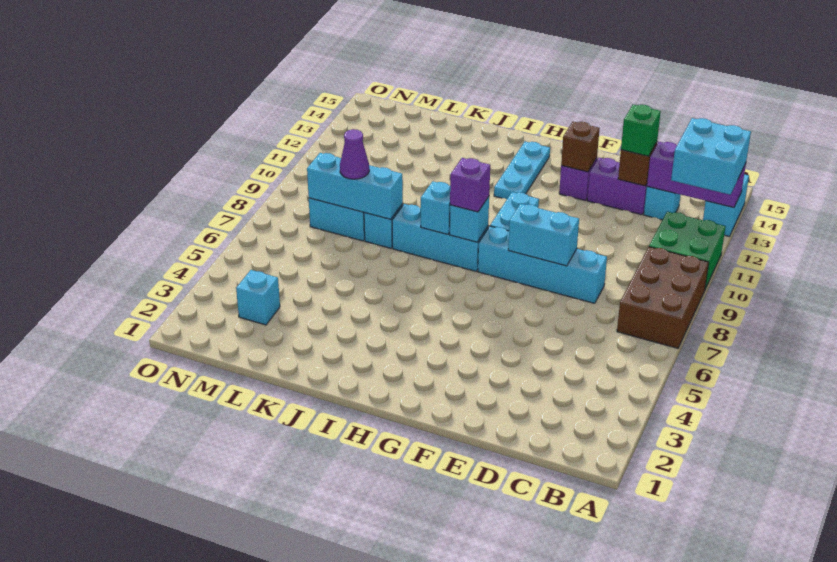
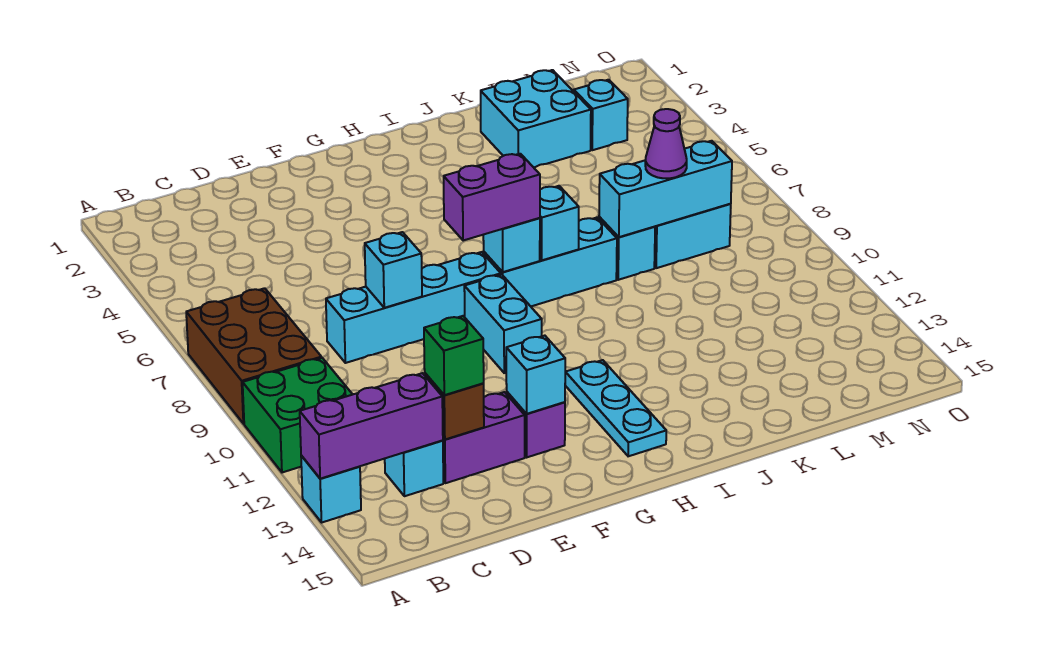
cyan brick A12:B13 level 3 -> cyan brick K2:L3 level 1
cyan brick A13:A14 level 1 -> cyan brick A13 level 1
cyan brick E8:F8 level 2 -> cyan brick E8 level 2
brown brick F13 level 2 -> cyan brick F13 level 2
purple brick H8 level 3 -> purple brick G8:H8 level 3

